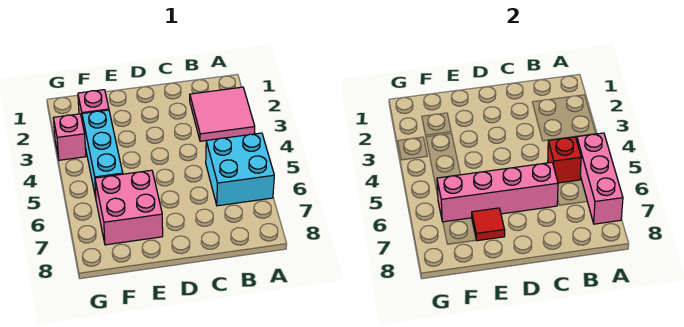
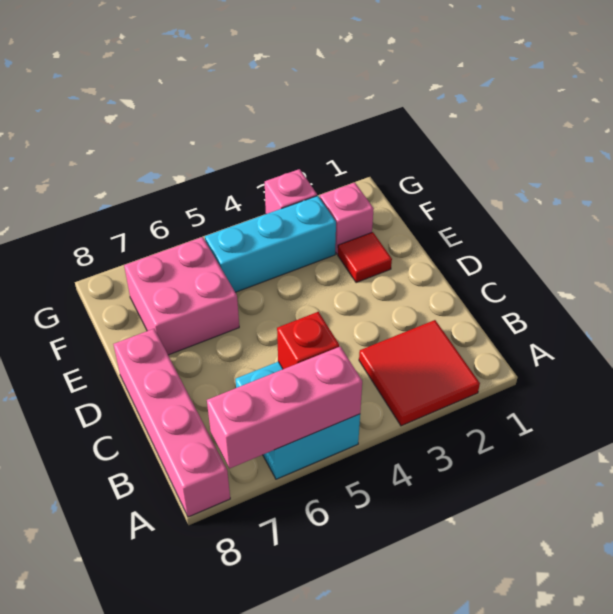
pink tile A2:B3 level 1 -> red tile A2:B3 level 1
pink brick C6:F6 level 2 -> pink brick A8:D8 level 1
red tile E7 level 2 -> red tile E2 level 1

